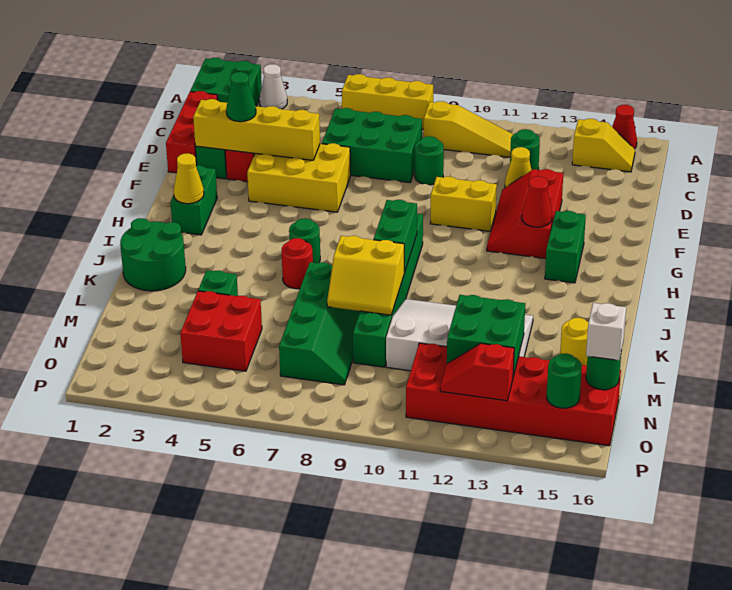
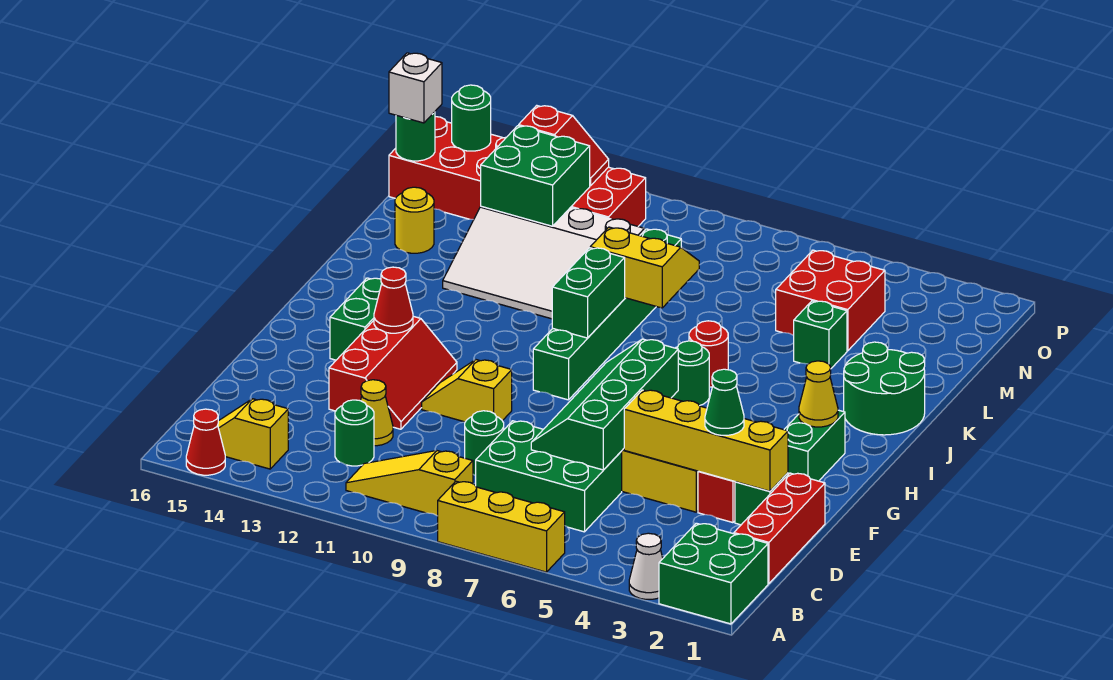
yellow brick F10:F11 level 1 -> yellow slope F10:F11 level 1 top 10
green slope K7:N8 level 1 top 7 -> green slope D6:G7 level 2 top 6

